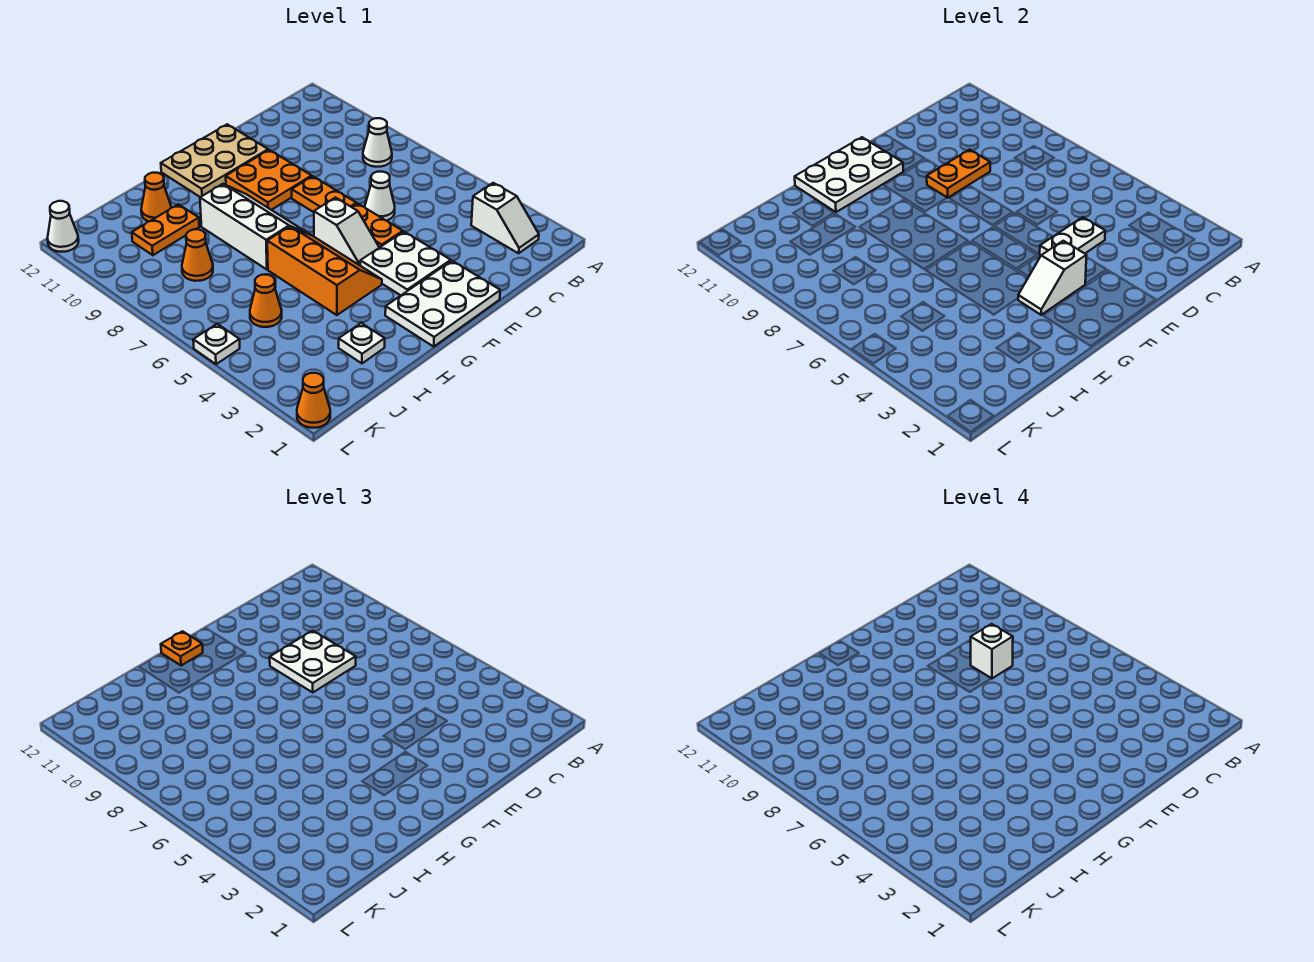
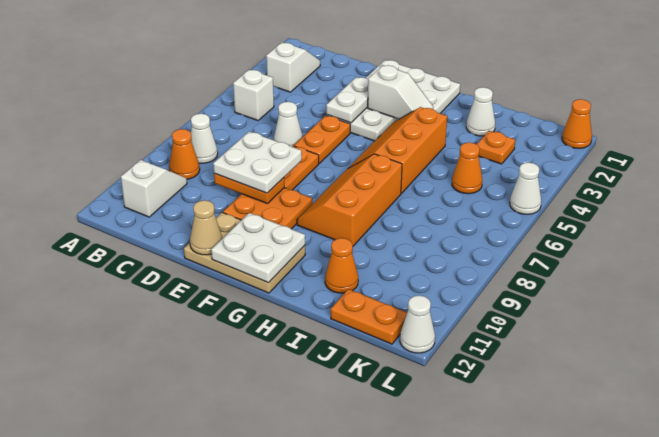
white plate D4:E4 level 2 -> white plate E3:E4 level 2
white brick D8 level 4 -> white brick B5 level 1
none -> tan cone E12 level 2
white slope F5:F6 level 1 top 6 -> white slope B10:B11 level 1 top 11
white plate F11:H12 level 2 -> white plate F11:G12 level 2
white slope G7:H9 level 1 top H -> orange slope G7:H9 level 1 top H
orange plate G12 level 3 -> orange plate J3 level 1
white plate I2 level 1 -> white cone I2 level 1
orange plate I10:J10 level 1 -> orange plate J12:K12 level 1
orange cone J8 level 1 -> orange cone B9 level 1
white plate L5 level 1 -> white cone L5 level 1

